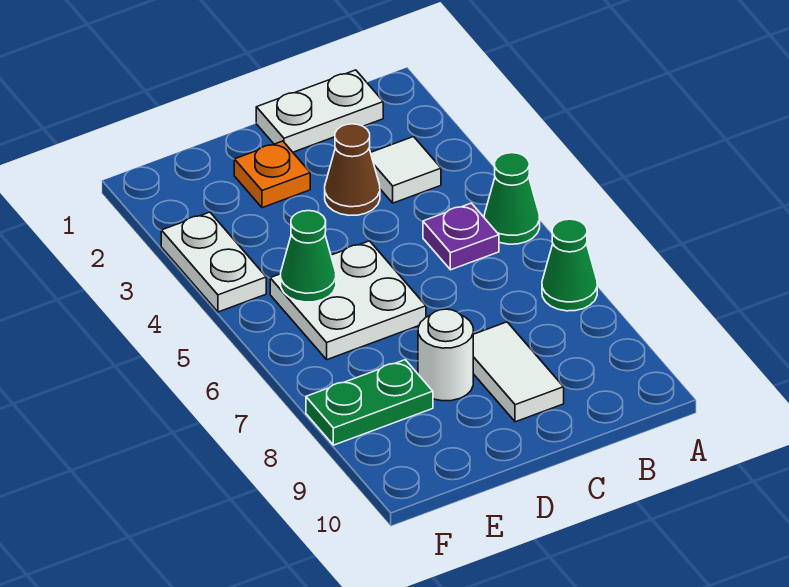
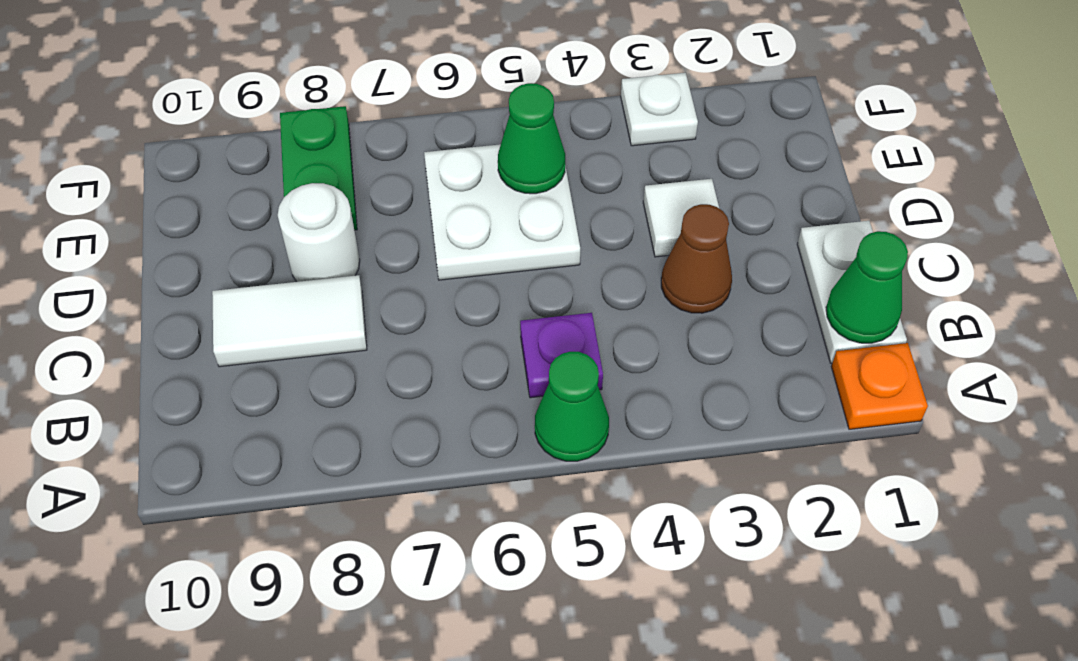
green cone A7 level 1 -> green cone B1 level 2
white tile B3 level 1 -> white tile D3 level 1
orange plate D2 level 1 -> orange plate A1 level 1
white plate F3:F4 level 1 -> white plate F3 level 1

